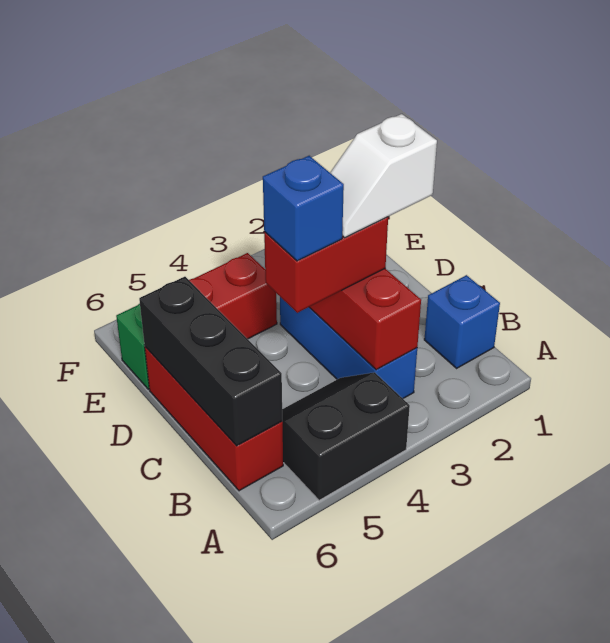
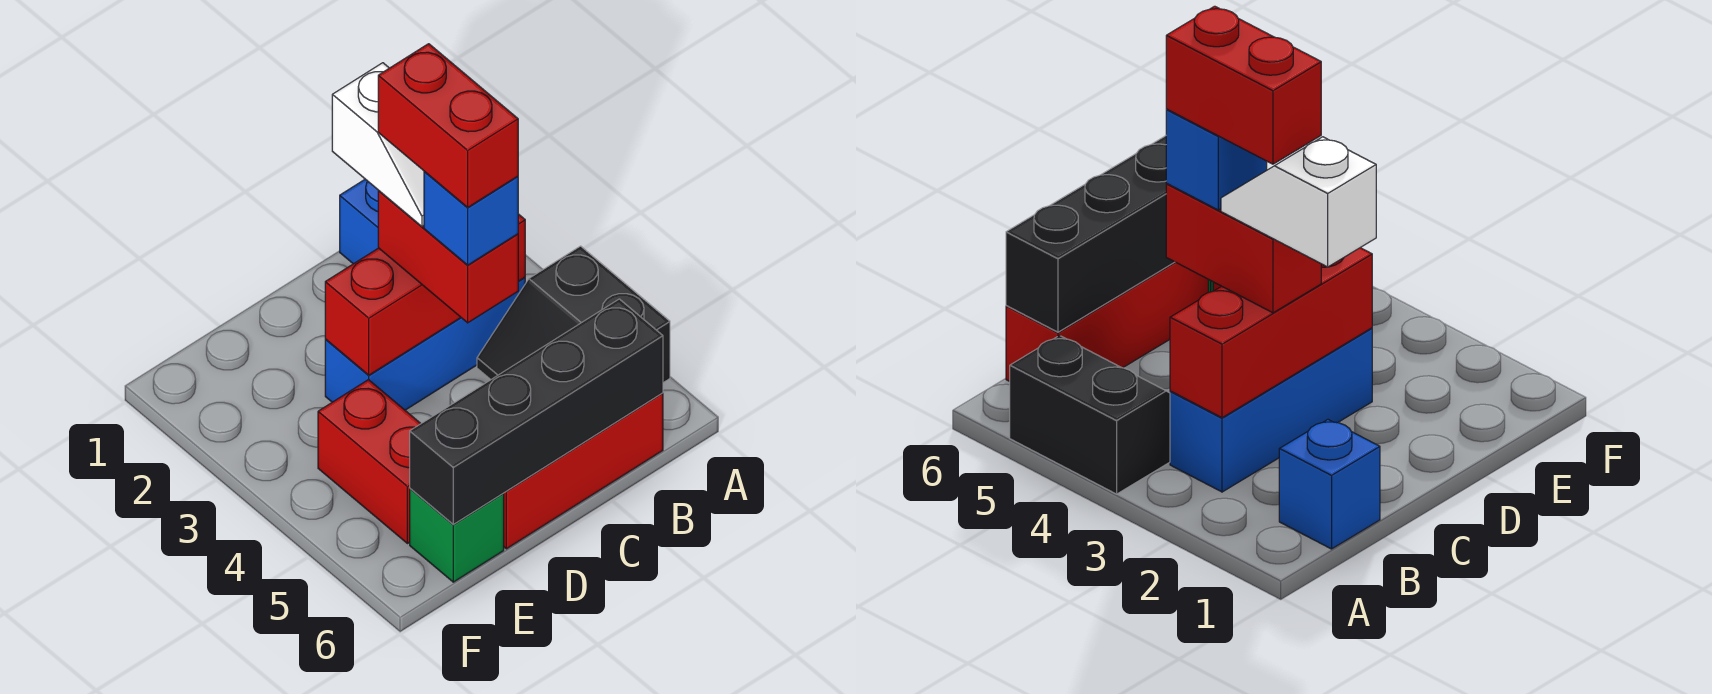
black brick B6:D6 level 2 -> black brick B6:E6 level 2
none -> red brick C3:C4 level 5

